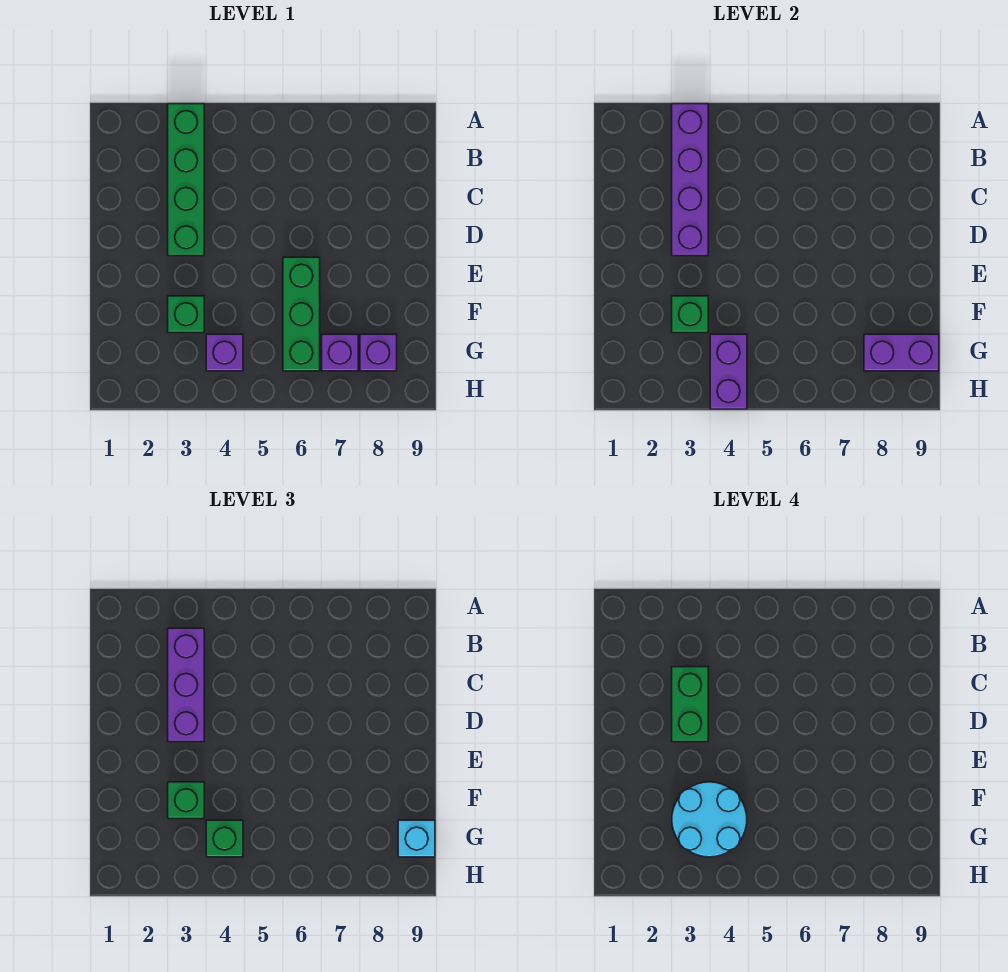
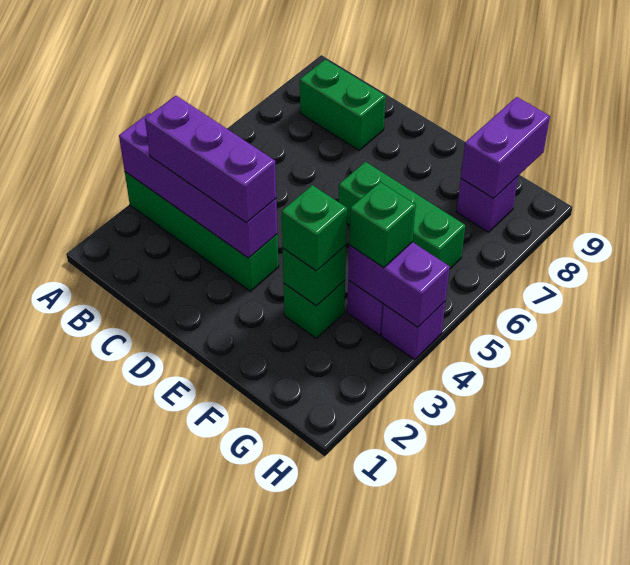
green brick C3:D3 level 4 -> green brick B8:C8 level 1
cyan round brick F3:G4 level 4 -> none
purple brick G7 level 1 -> purple brick H4 level 1
cyan brick G9 level 3 -> none

